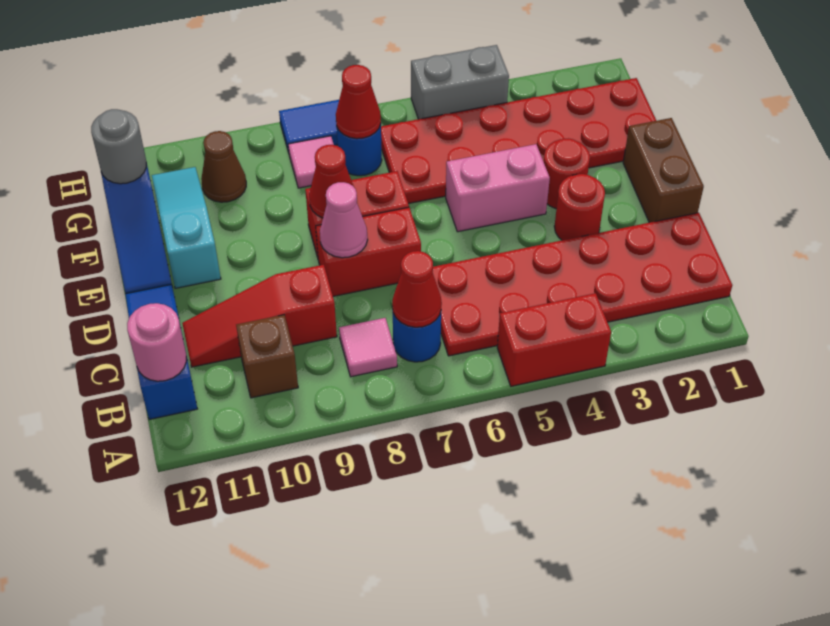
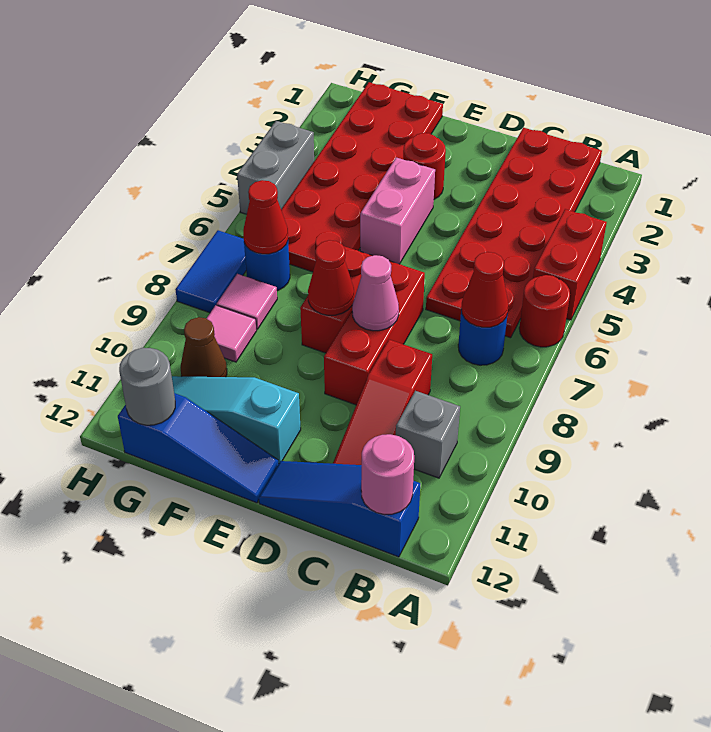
pink tile B8 level 1 -> pink tile G9 level 1
brown brick B10 level 1 -> grey brick B10 level 1
brown brick D1:E1 level 1 -> none
red round brick D3 level 1 -> red round brick A6 level 1
red brick D7:D8 level 1 -> red brick D7:D9 level 1

